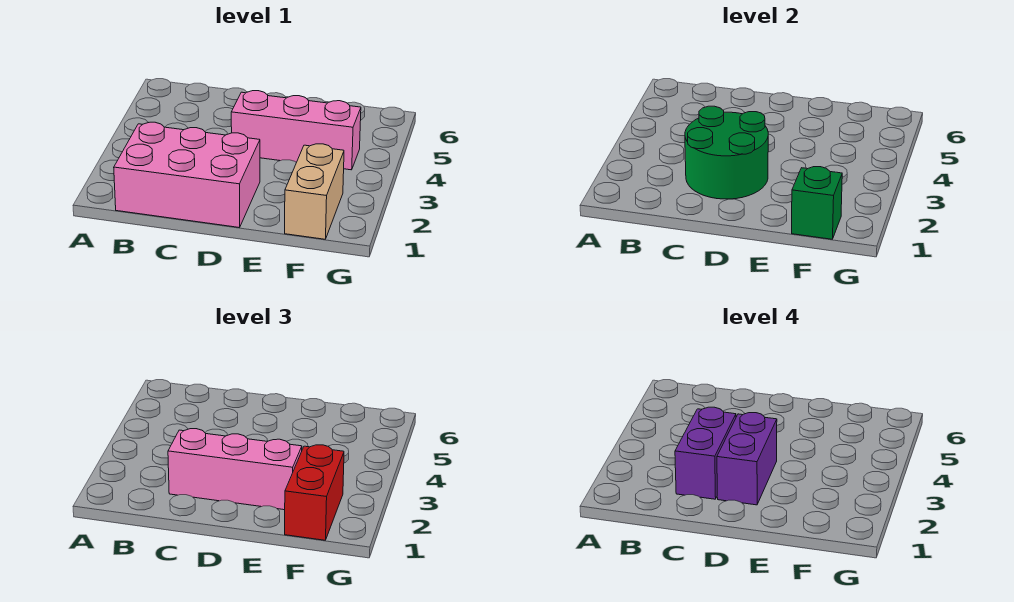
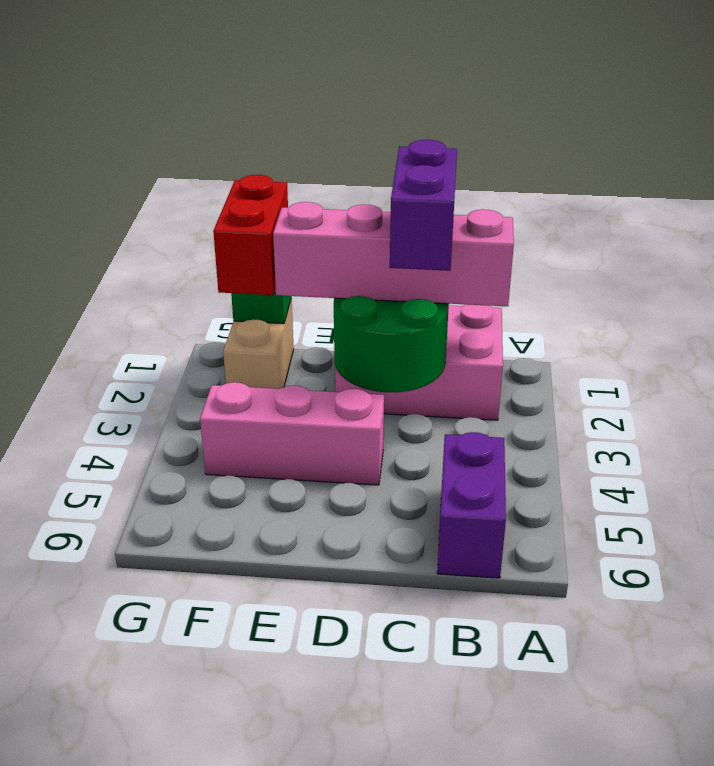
pink brick C2:E2 level 3 -> pink brick B2:E2 level 3
purple brick D2:D3 level 4 -> purple brick B5:B6 level 1

